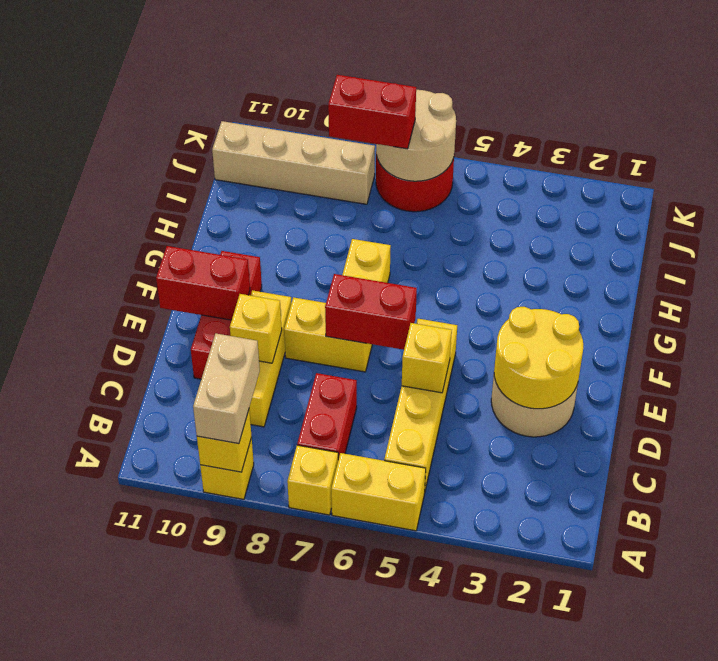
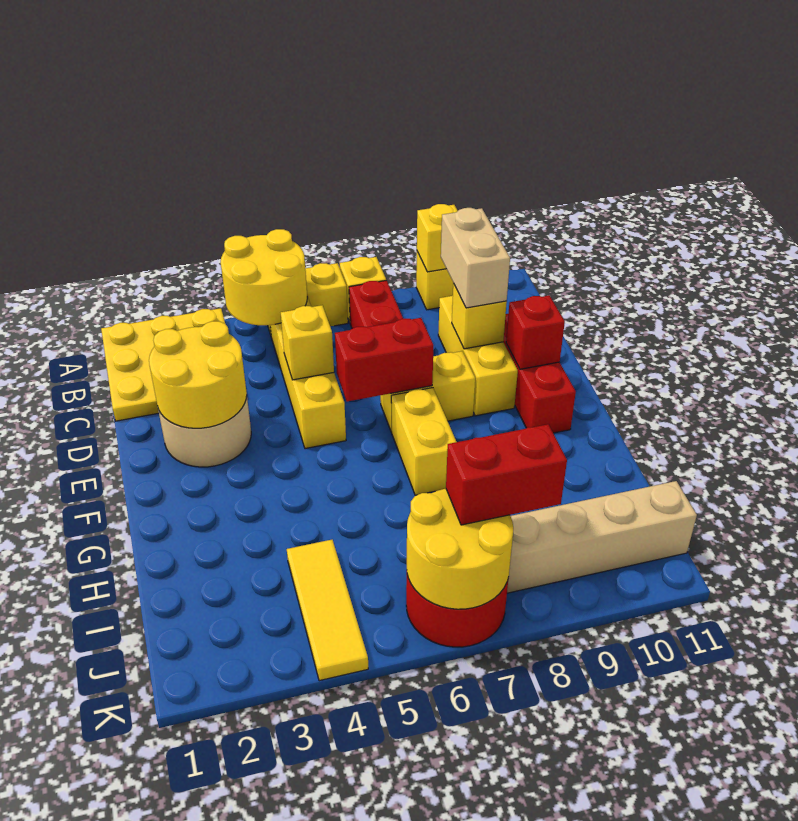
none -> yellow plate A1:C3 level 1
none -> yellow round brick A4:B5 level 2
tan brick A9:B9 level 3 -> tan brick C9:D9 level 3
red brick E10:E11 level 2 -> red brick E10 level 2
none -> yellow tile I4:K4 level 1
tan round brick J6:K7 level 2 -> yellow round brick J6:K7 level 2

